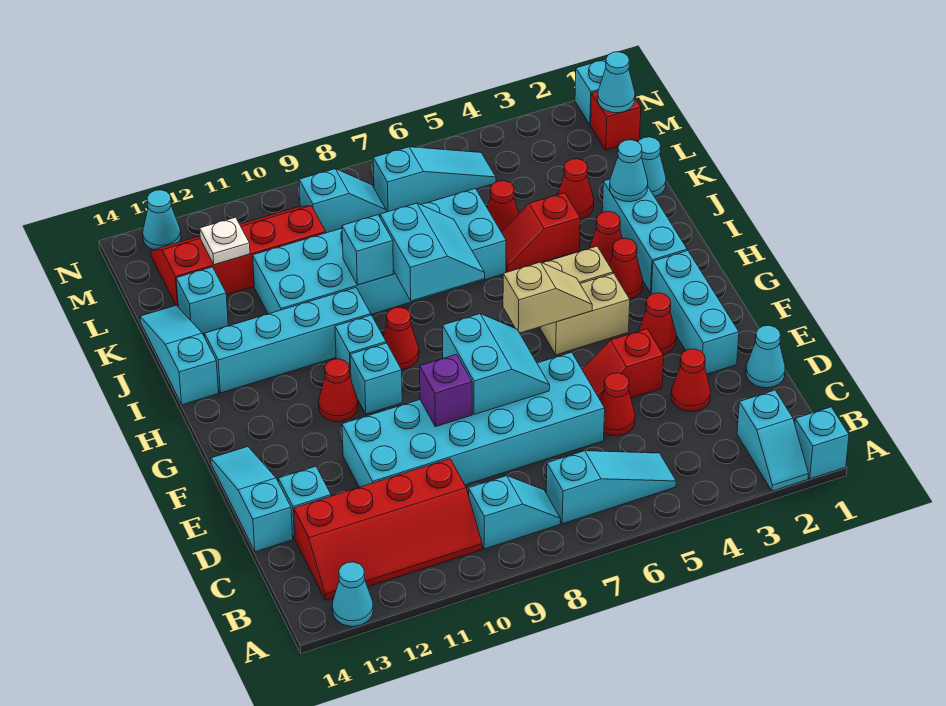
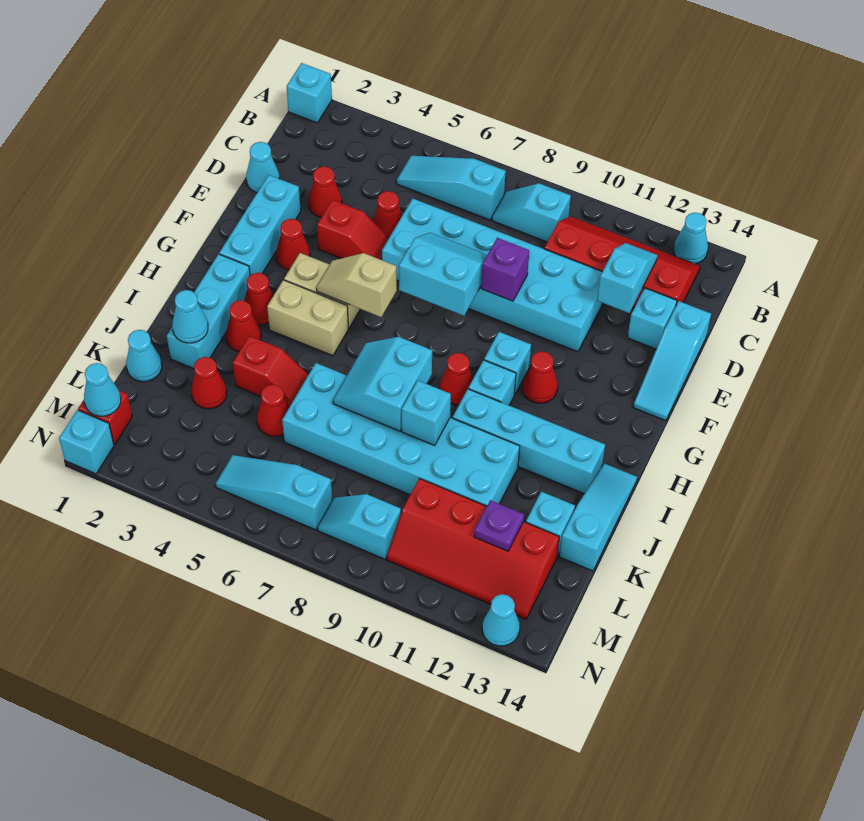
cyan slope A2:B2 level 1 top B -> cyan slope C12:D12 level 2 top D
cyan slope E7:F8 level 2 top 8 -> cyan slope E7:F8 level 2 top F
cyan slope I14:K14 level 1 top I -> cyan slope I14:K14 level 1 top K
white plate L12 level 2 -> purple plate L12 level 2

